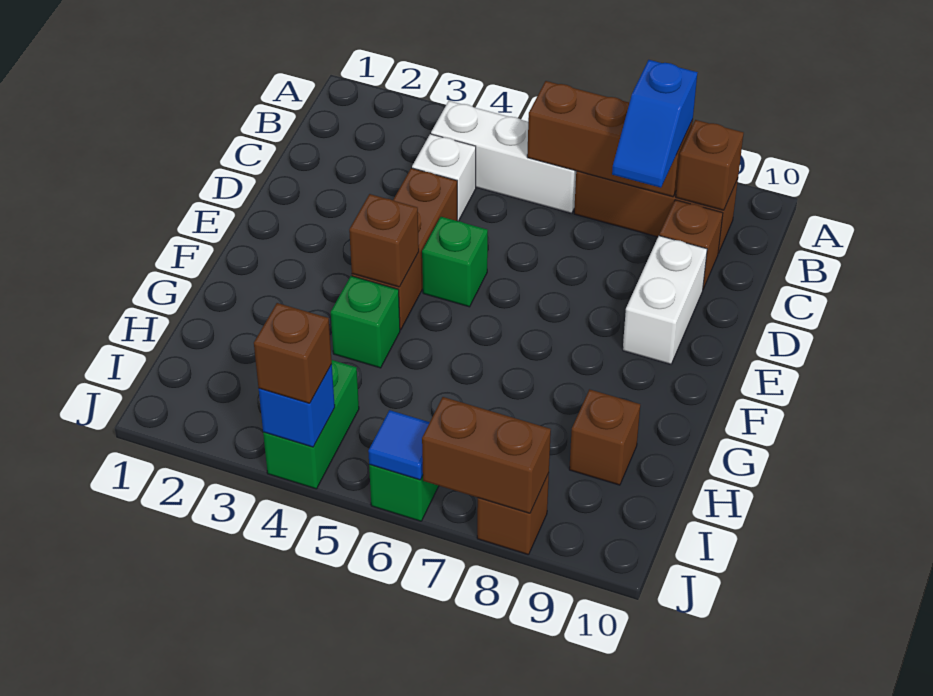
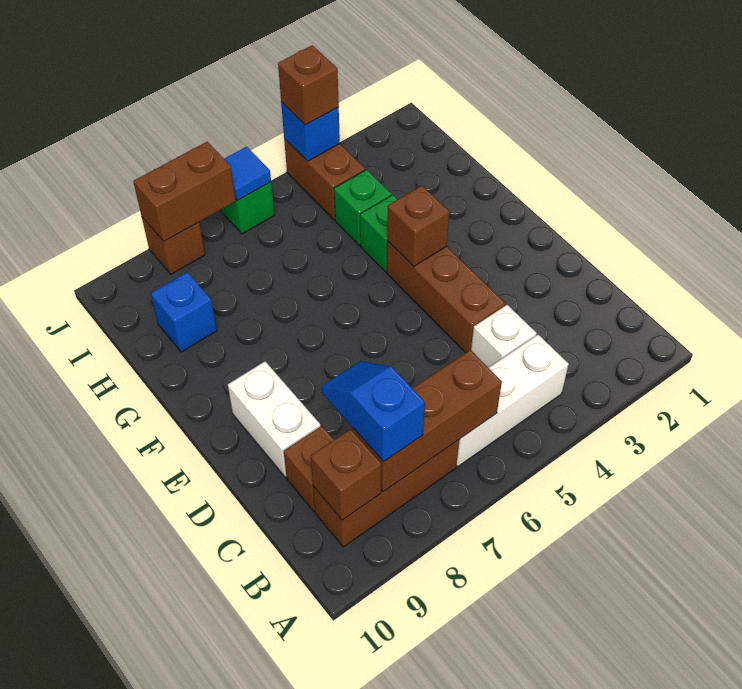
green brick E5 level 1 -> green brick H4 level 1
brown brick H9 level 1 -> blue brick H9 level 1
green brick I4:J4 level 1 -> brown brick I4:J4 level 1

